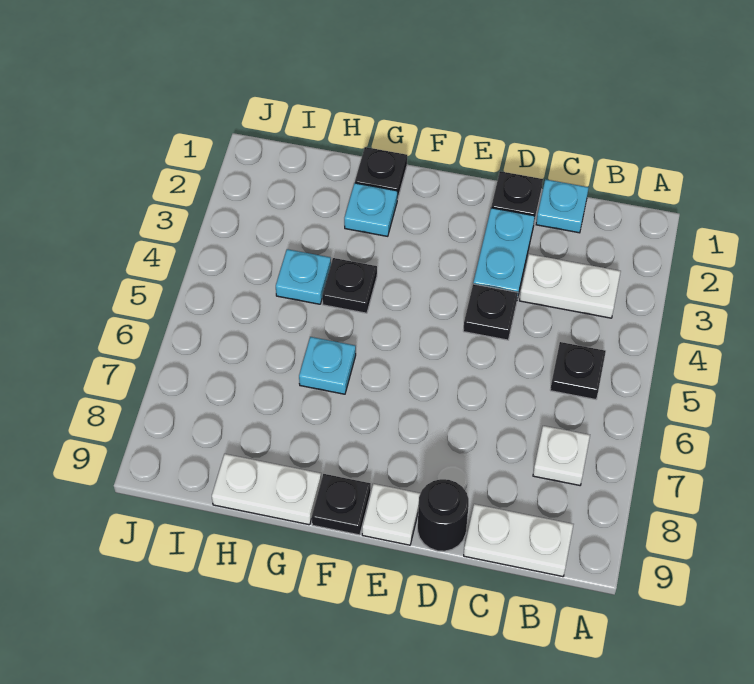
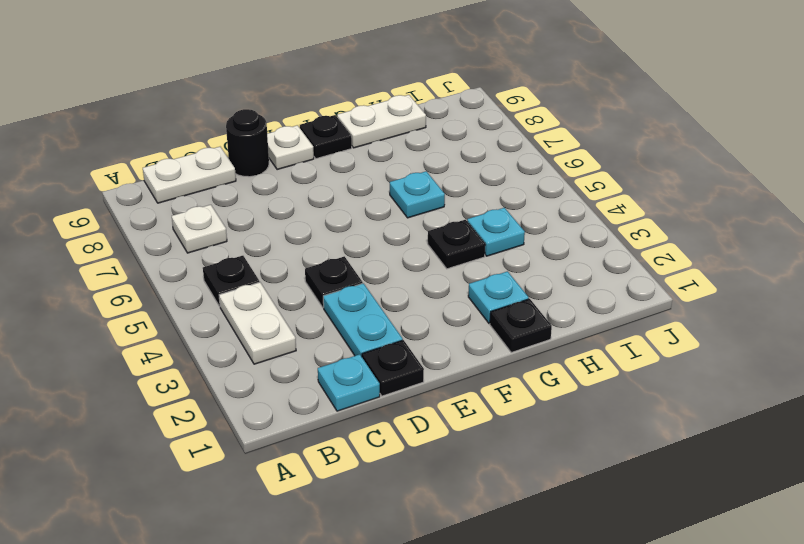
white plate B3:C3 level 1 -> white plate B3:B4 level 1

